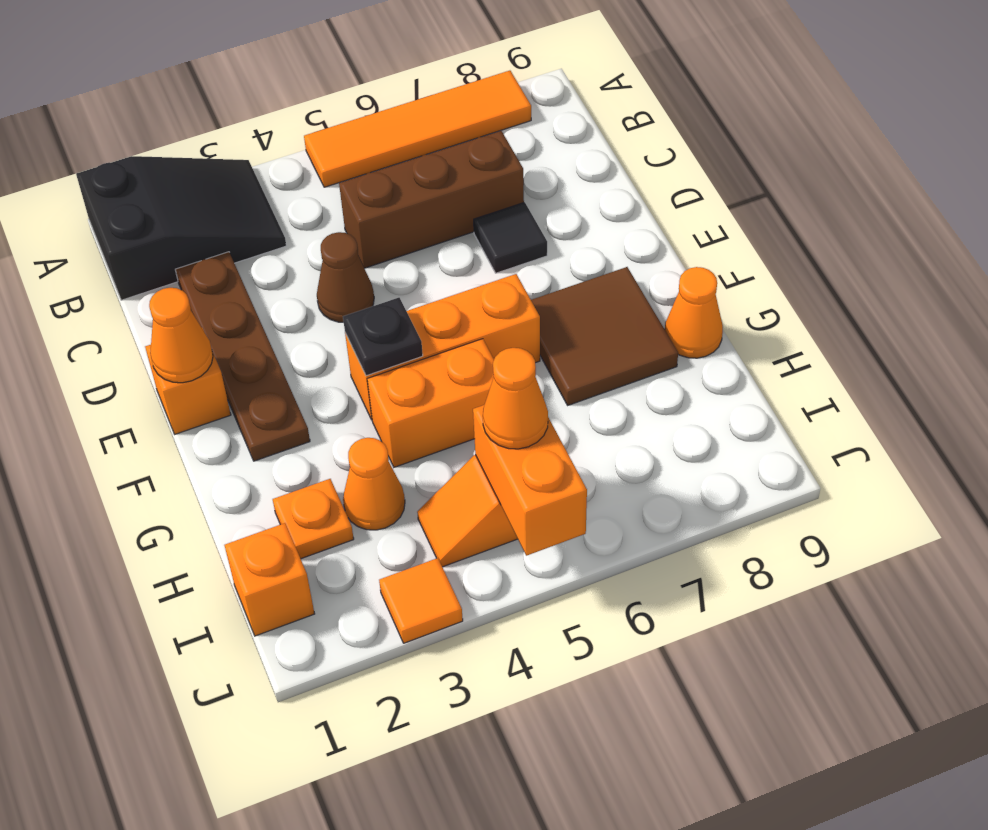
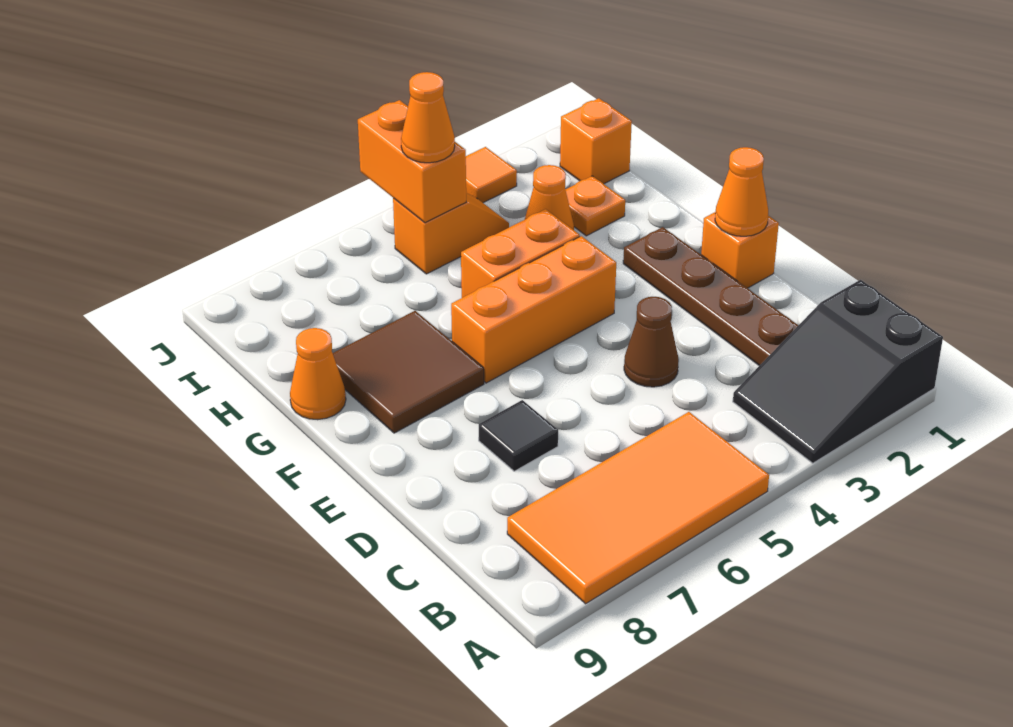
orange tile A5:A8 level 1 -> orange tile A5:B8 level 1
brown brick C5:C7 level 1 -> none
black plate F4 level 2 -> none

